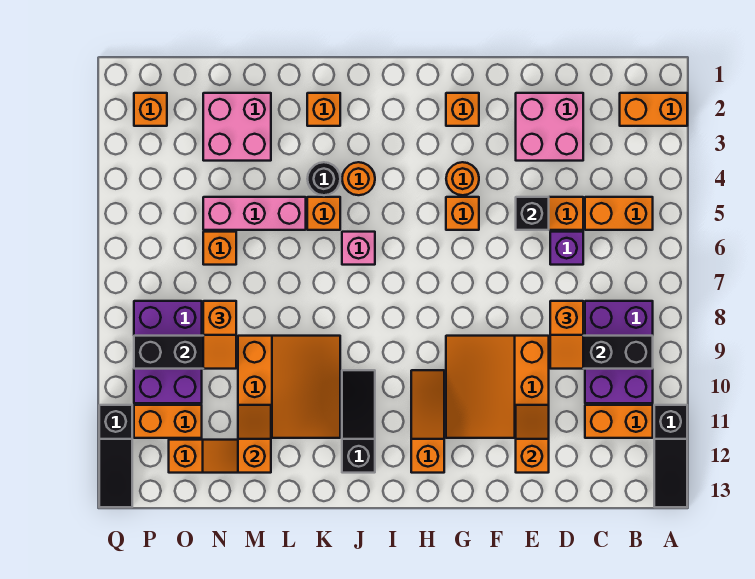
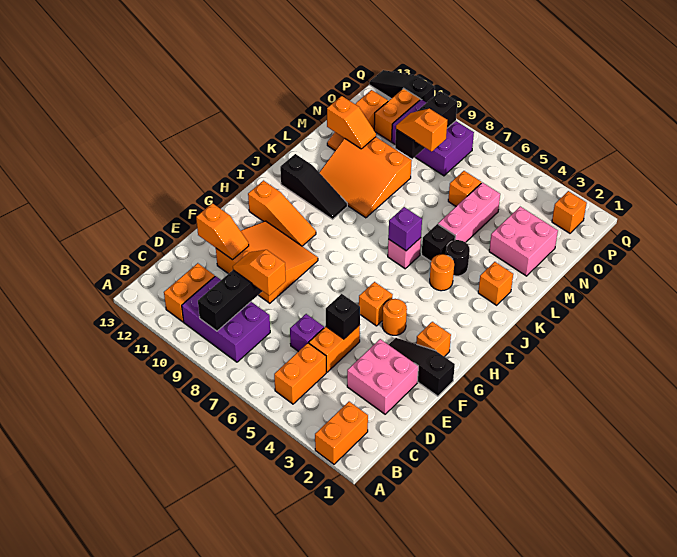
black slope A11:A13 level 1 top 11 -> black slope F1:F3 level 1 top 1
none -> purple brick J6 level 2
orange brick K5 level 1 -> black brick K5 level 1

